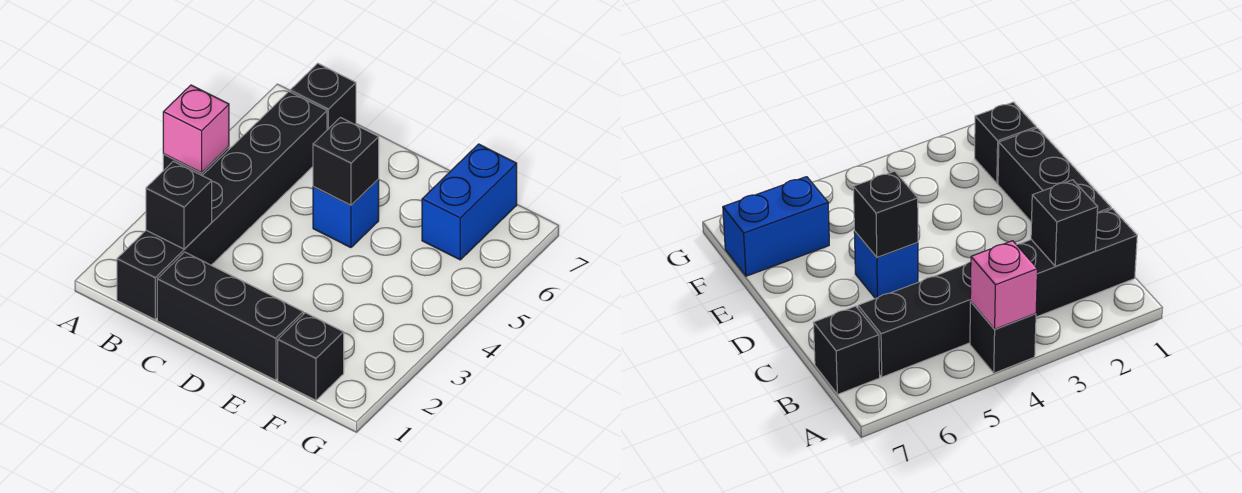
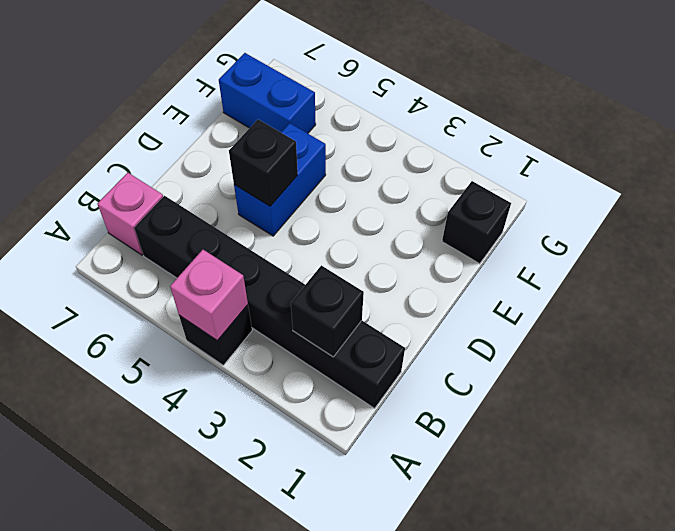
black brick B7 level 1 -> pink brick B7 level 1
black brick C1:E1 level 1 -> none
blue brick D5 level 1 -> blue brick D5:E5 level 1

